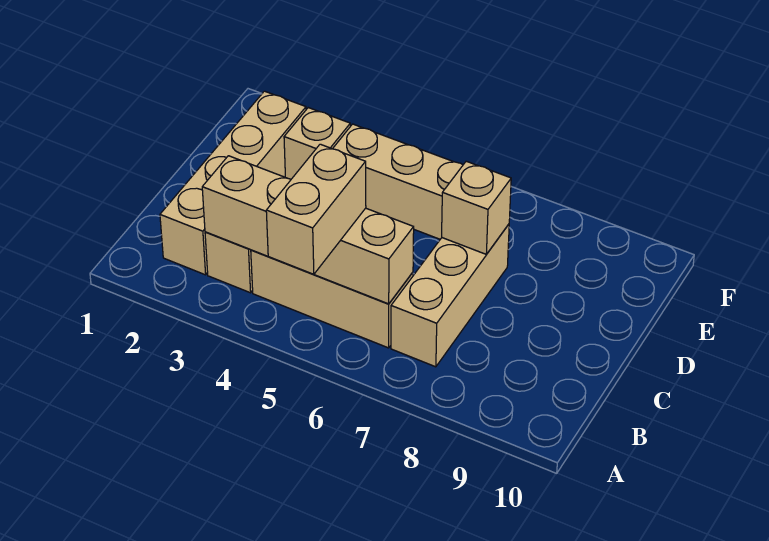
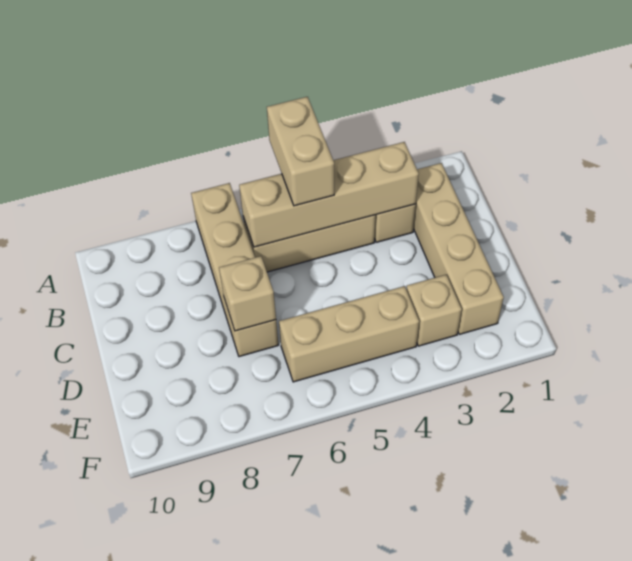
tan brick B7:D7 level 1 -> tan brick A7:D7 level 1

